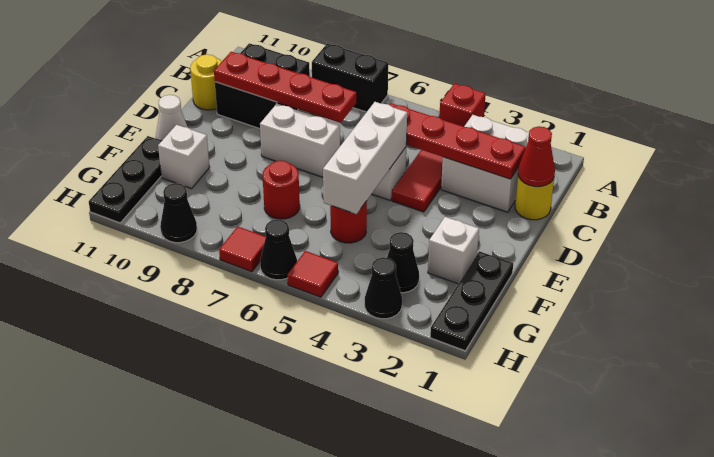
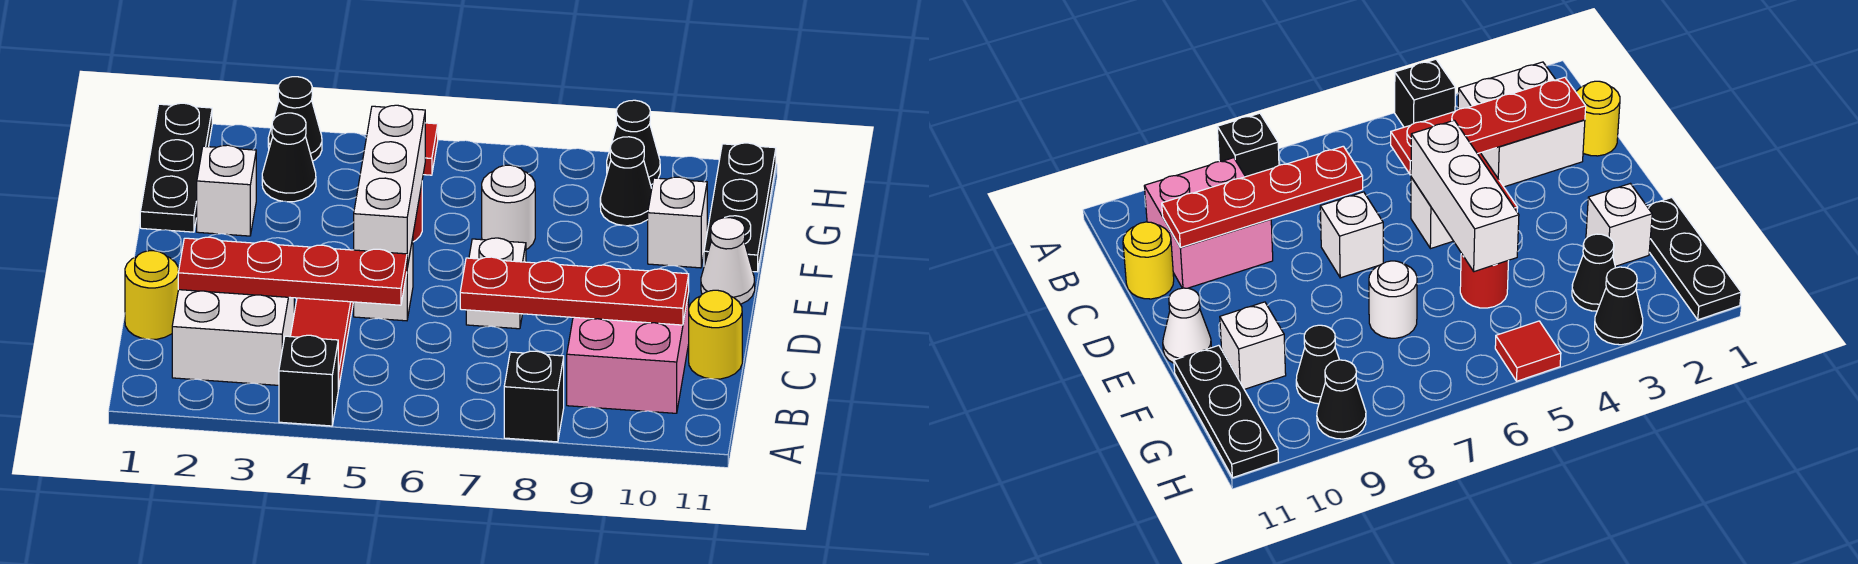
red brick A4 level 1 -> black brick A4 level 1
black brick A7:A8 level 1 -> black brick A8 level 1
black brick B9:C10 level 1 -> pink brick B9:C10 level 1
red cone C1 level 2 -> none
white brick D7:D8 level 1 -> white brick D7 level 1
red round brick F7 level 1 -> white round brick F7 level 1
black cone H6 level 1 -> black cone G9 level 1
red tile H7 level 1 -> none

